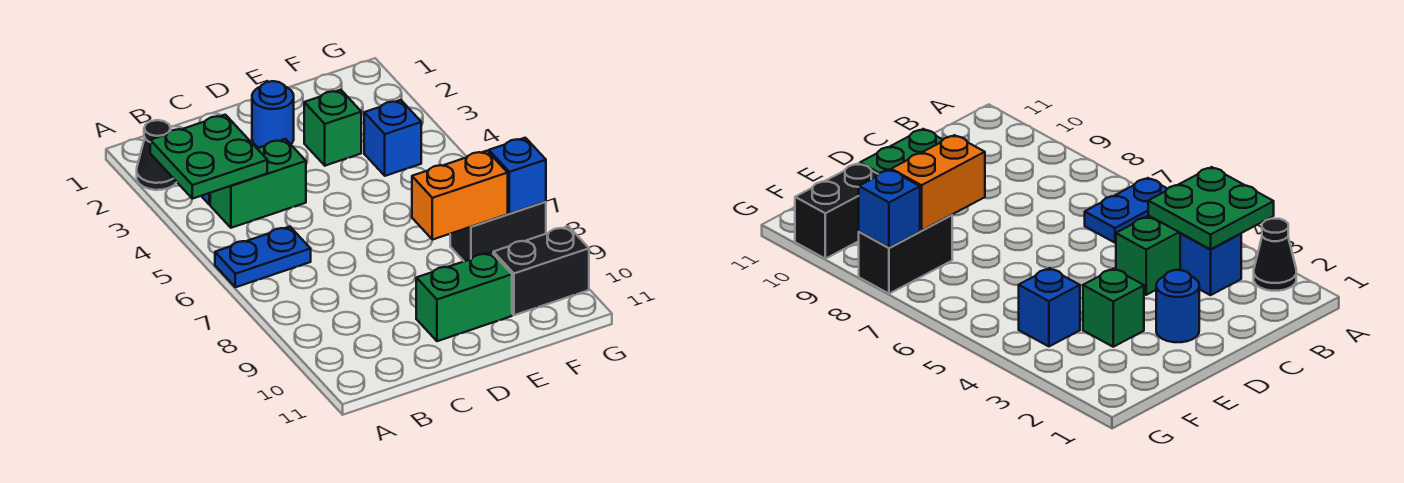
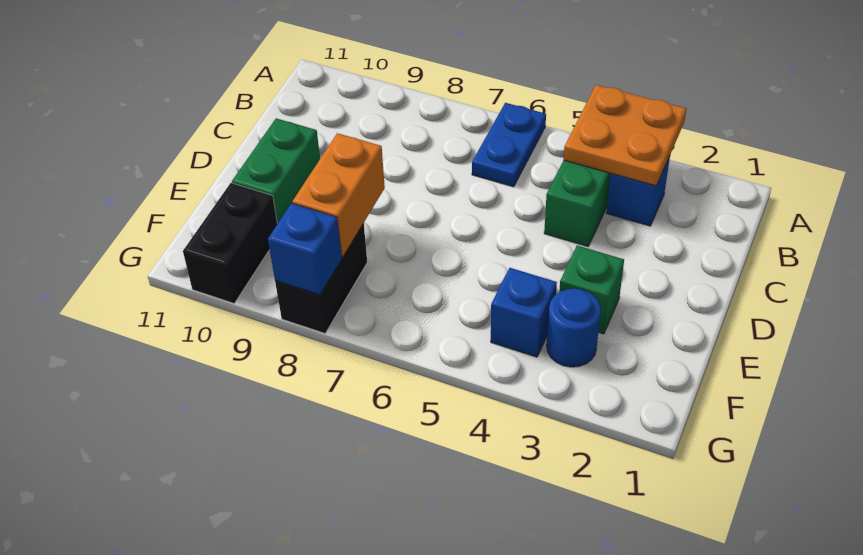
black cone A2 level 1 -> none
green plate A3:B4 level 2 -> orange plate A3:B4 level 2
blue round brick D2 level 1 -> blue round brick F3 level 1

